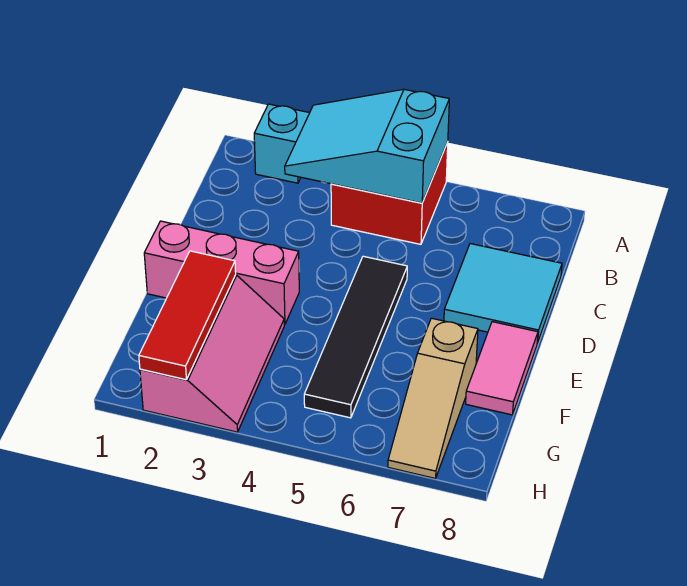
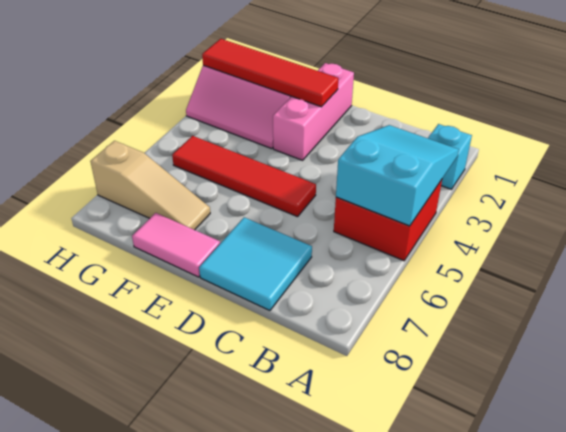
black tile D5:G5 level 1 -> red tile D5:G5 level 1
red tile F2:H2 level 2 -> red tile E2:H2 level 2
tan slope F7:H7 level 1 top F -> tan slope F7:H7 level 1 top H

